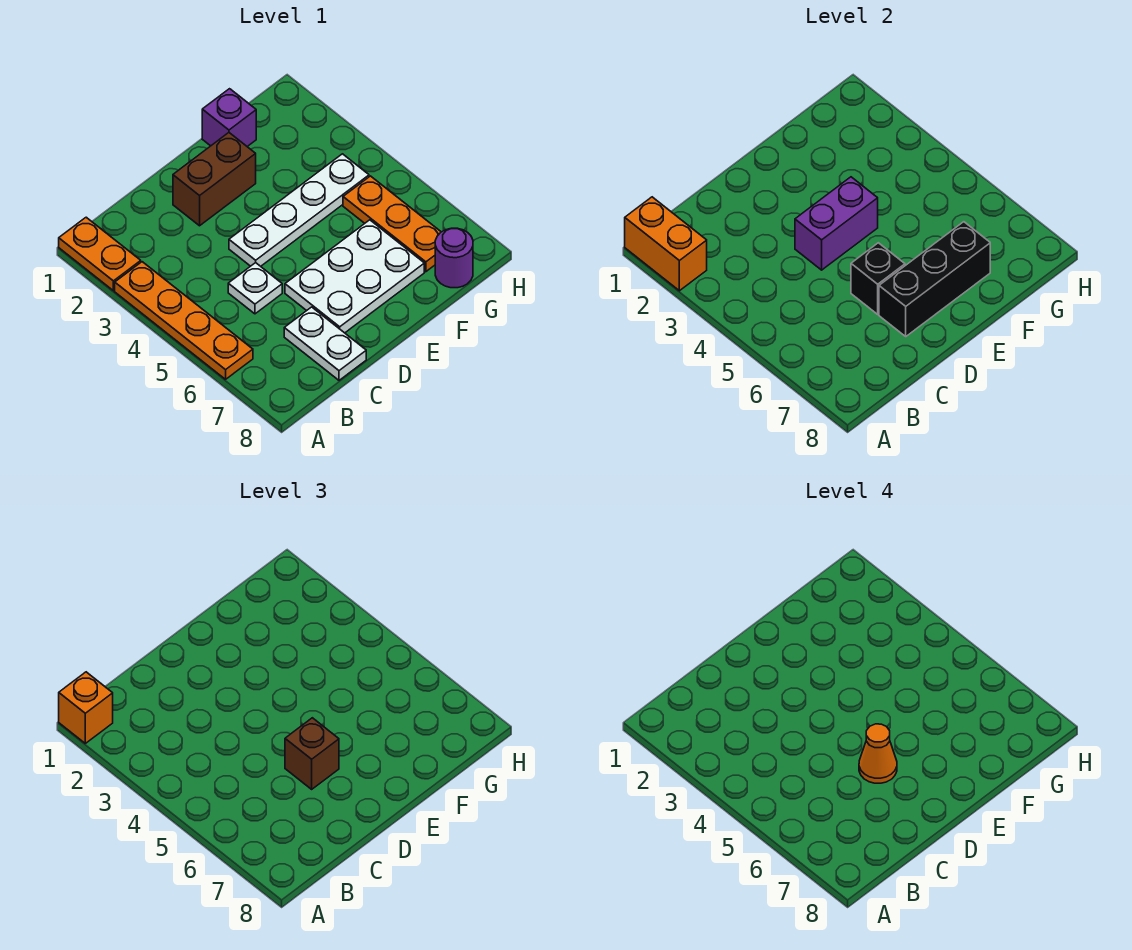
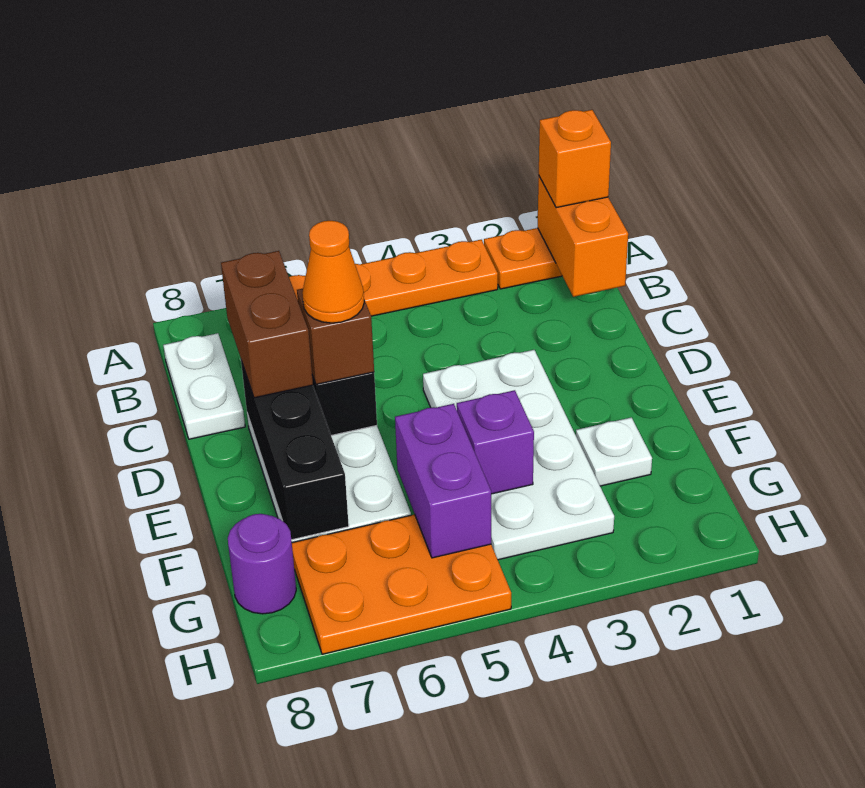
orange brick A1:A2 level 2 -> orange brick A1:B1 level 2
white plate C5 level 1 -> white plate F2 level 1
white plate C7:C8 level 1 -> white plate B8:C8 level 1
brown brick D2:E2 level 1 -> brown brick C7:D7 level 3
white plate D4:G4 level 1 -> white plate D3:G4 level 1
purple brick D4:E4 level 2 -> purple brick F5:G5 level 2
purple brick F1 level 1 -> purple brick F4 level 2
orange plate G5:G7 level 1 -> orange plate G5:H7 level 1

